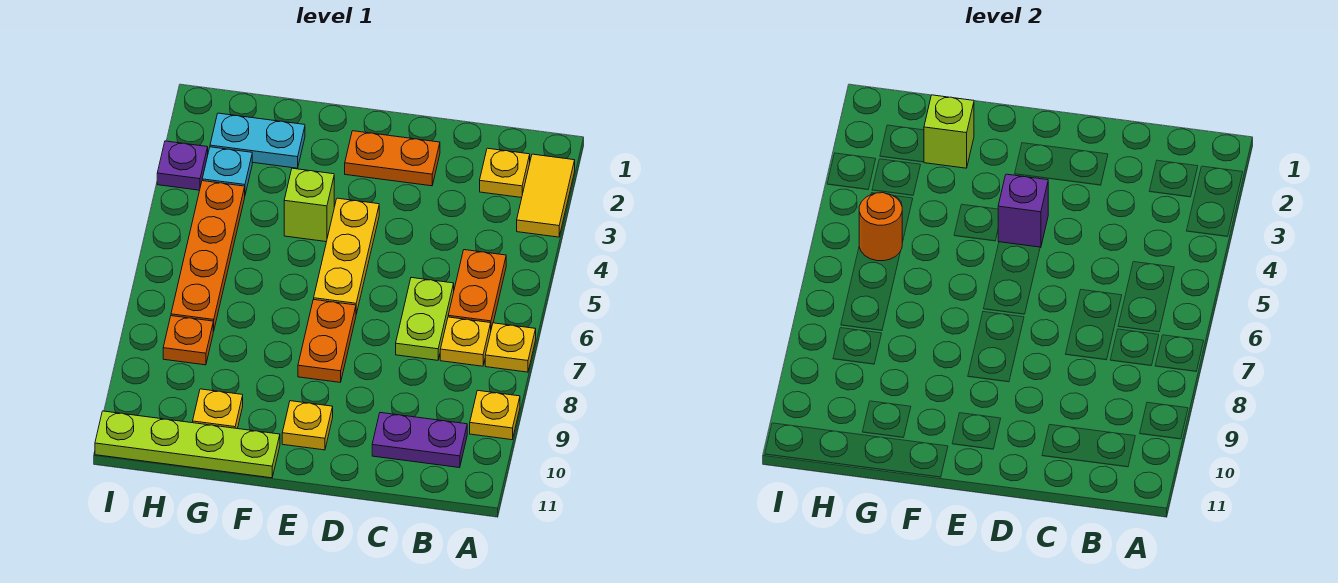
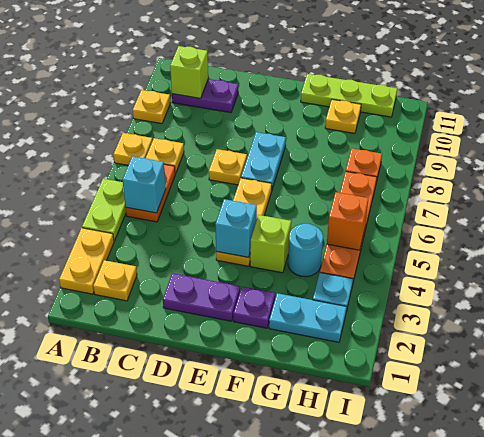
yellow tile A2:A3 level 1 -> yellow plate A2:A3 level 1
none -> cyan brick B5 level 2
lime plate C6:C7 level 1 -> lime plate A4:A5 level 1
orange plate D2:E2 level 1 -> purple plate D2:E2 level 1
purple brick E4 level 2 -> cyan brick E4 level 2
orange plate E7:E8 level 1 -> cyan plate E7:E8 level 1
yellow plate E10 level 1 -> yellow plate D7 level 1
lime plate F11:I11 level 1 -> lime plate F11:H11 level 1
lime brick G2 level 2 -> lime brick B10 level 2
none -> cyan round brick G4 level 1
orange round brick H5 level 2 -> orange brick H5 level 2
purple plate I3 level 1 -> purple plate F2 level 1

